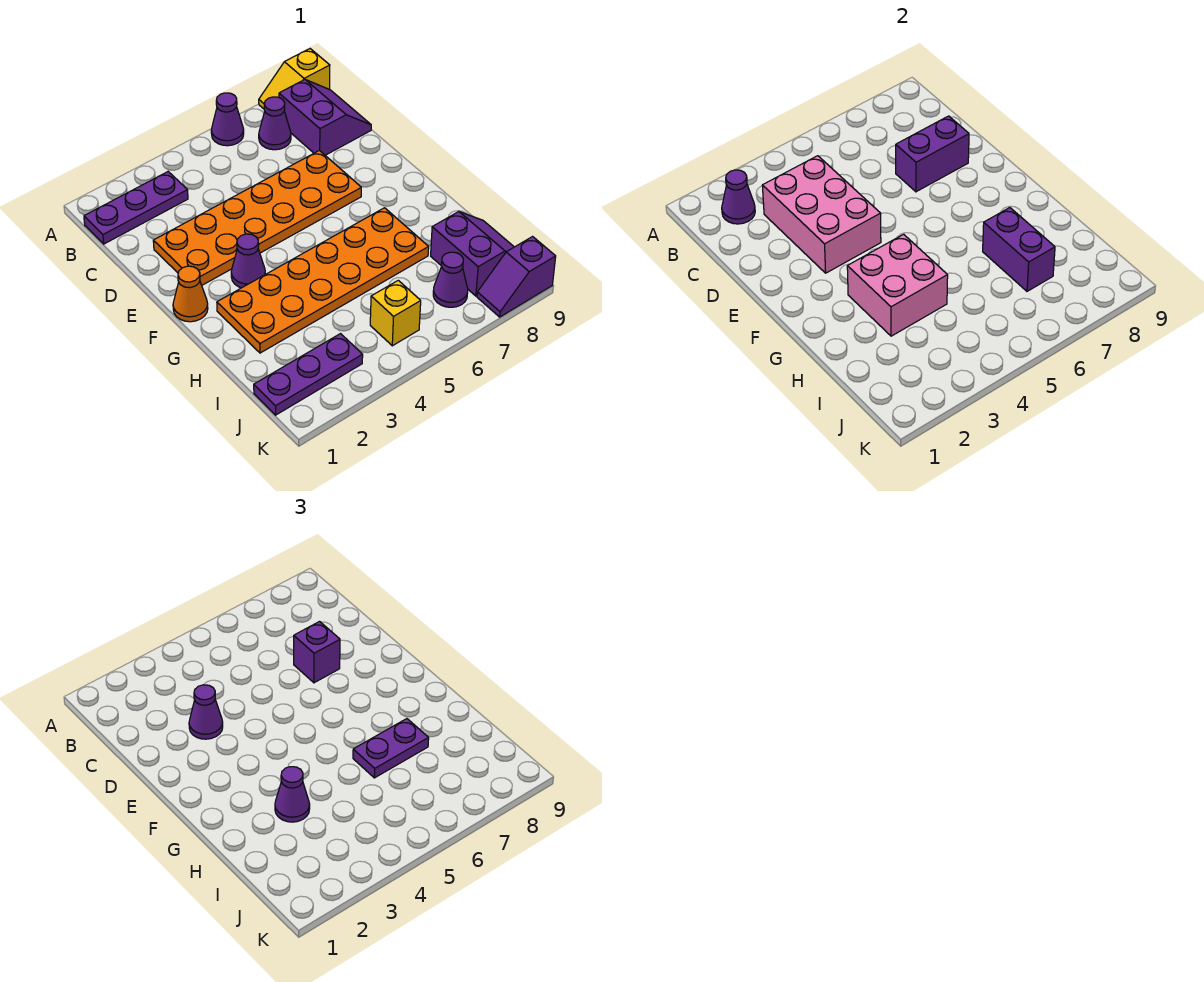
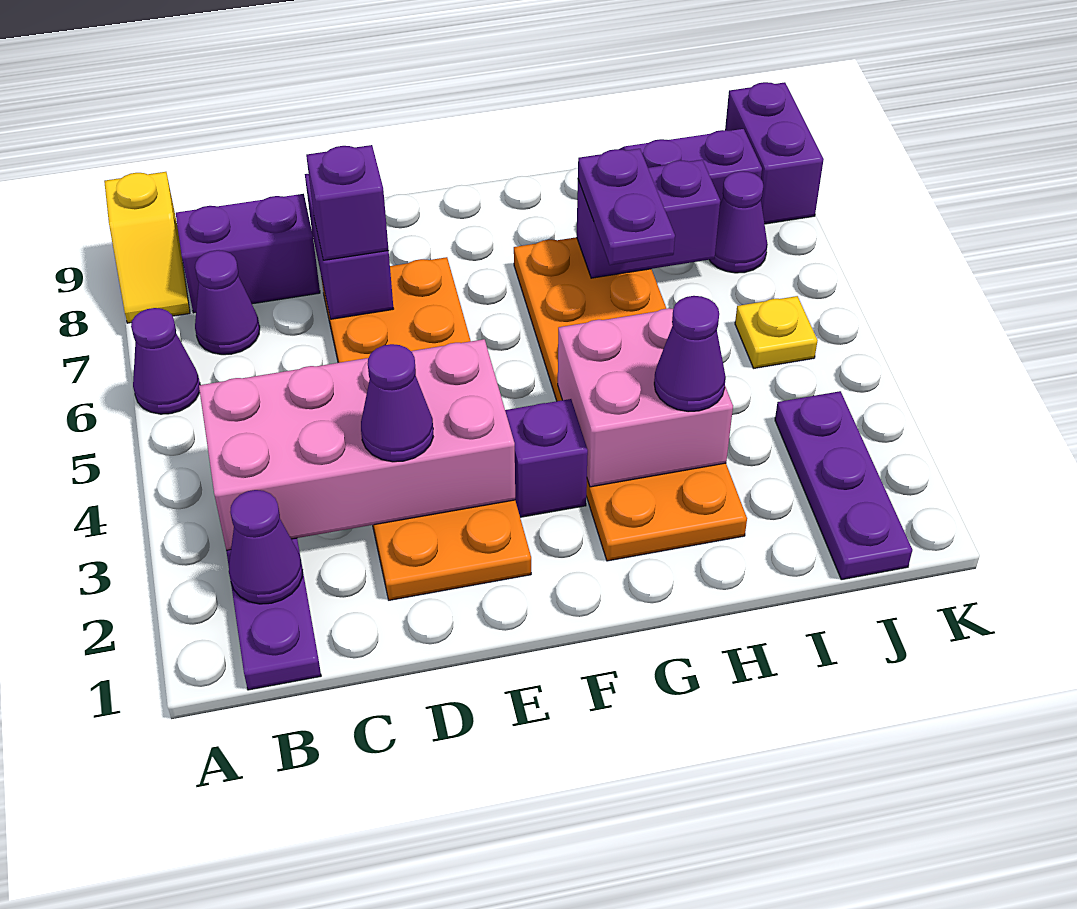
pink brick C3:E4 level 2 -> pink brick B3:E4 level 2
orange cone F1 level 1 -> none
purple cone F3 level 1 -> purple brick F3 level 1
yellow brick J5 level 1 -> yellow plate J5 level 1
purple slope K8:K9 level 1 top 9 -> purple brick K8:K9 level 1

